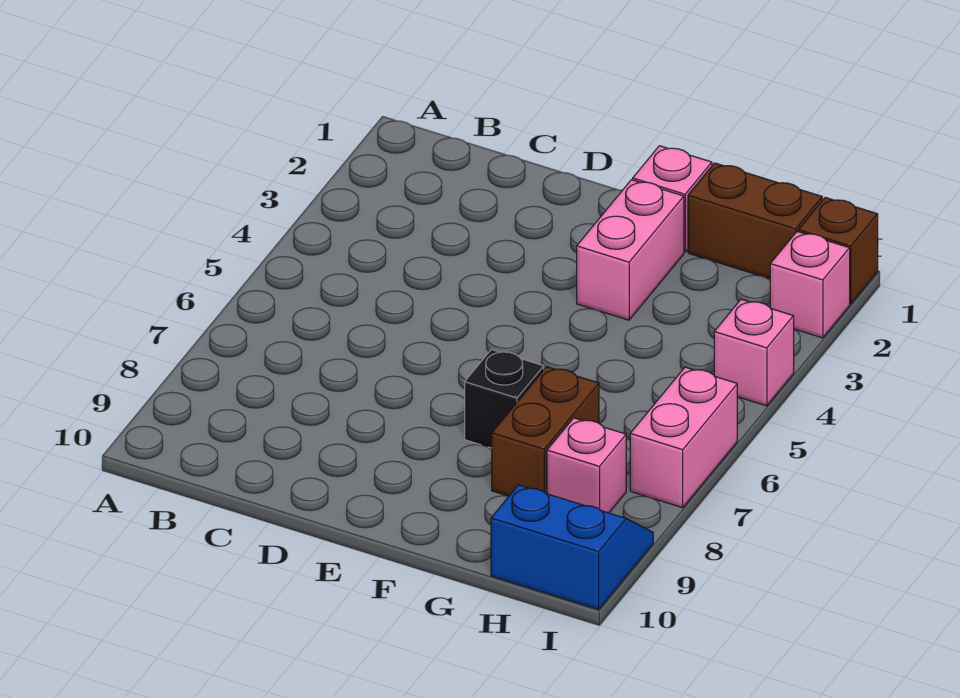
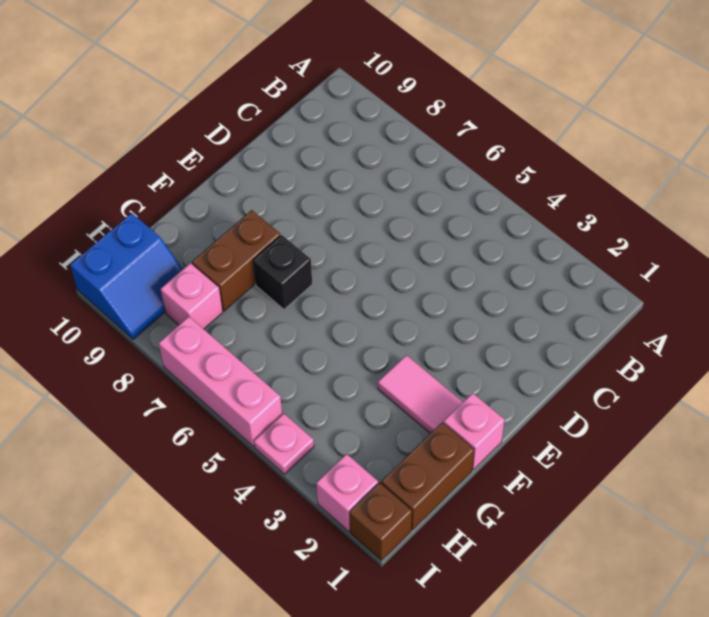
pink brick F2:F3 level 1 -> pink tile F2:F3 level 1
brown brick G7:G8 level 1 -> brown brick F8:G8 level 1
pink brick I4 level 1 -> pink plate I4 level 1
pink brick I6:I7 level 1 -> pink brick I5:I7 level 1

